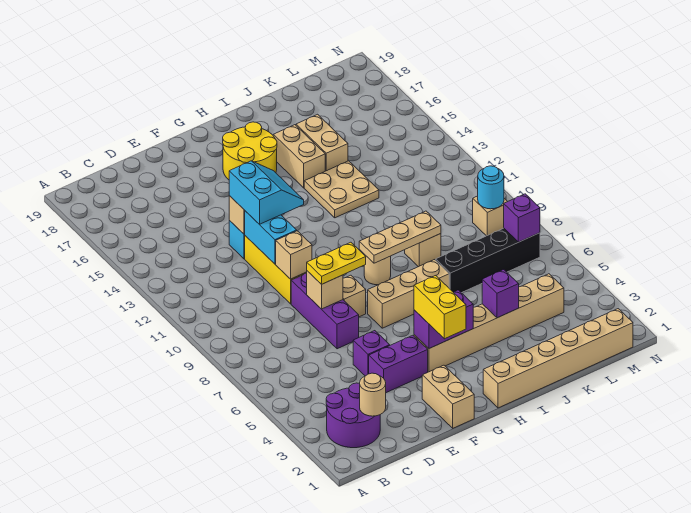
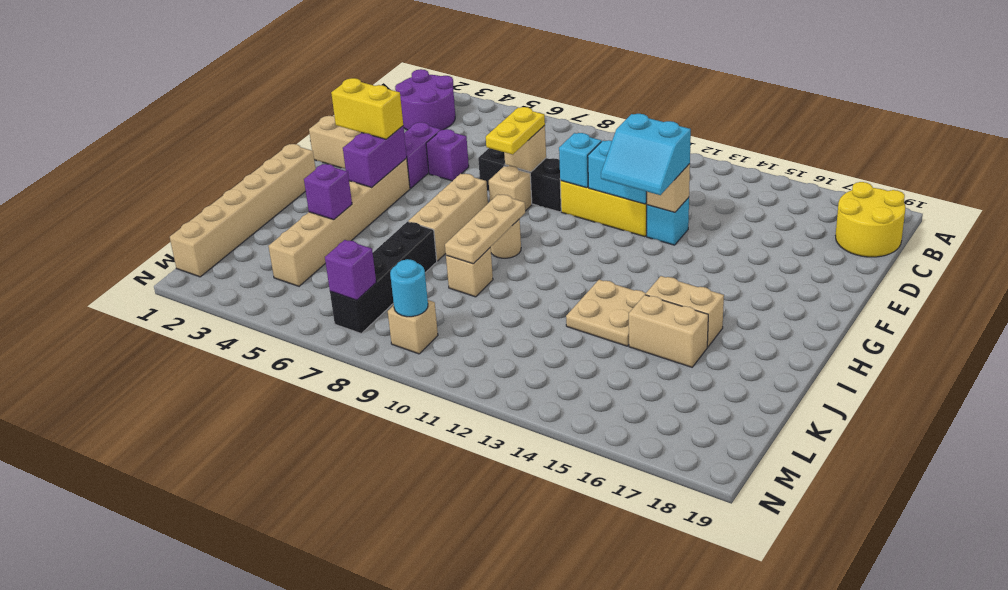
tan round brick C2 level 2 -> none
purple brick E7:E9 level 1 -> black brick E7:E9 level 1
tan brick E10 level 2 -> cyan brick E10 level 2
yellow round brick G16:H17 level 1 -> yellow round brick B18:C19 level 1

